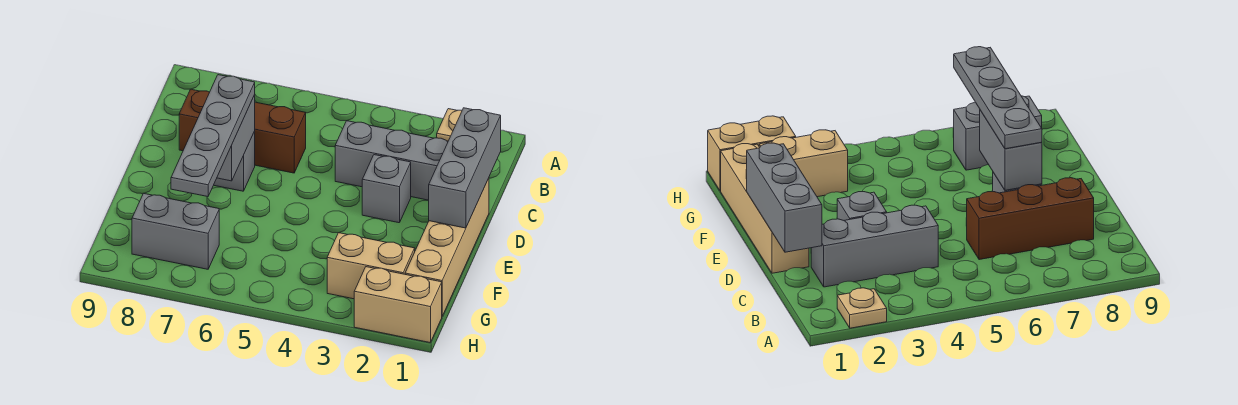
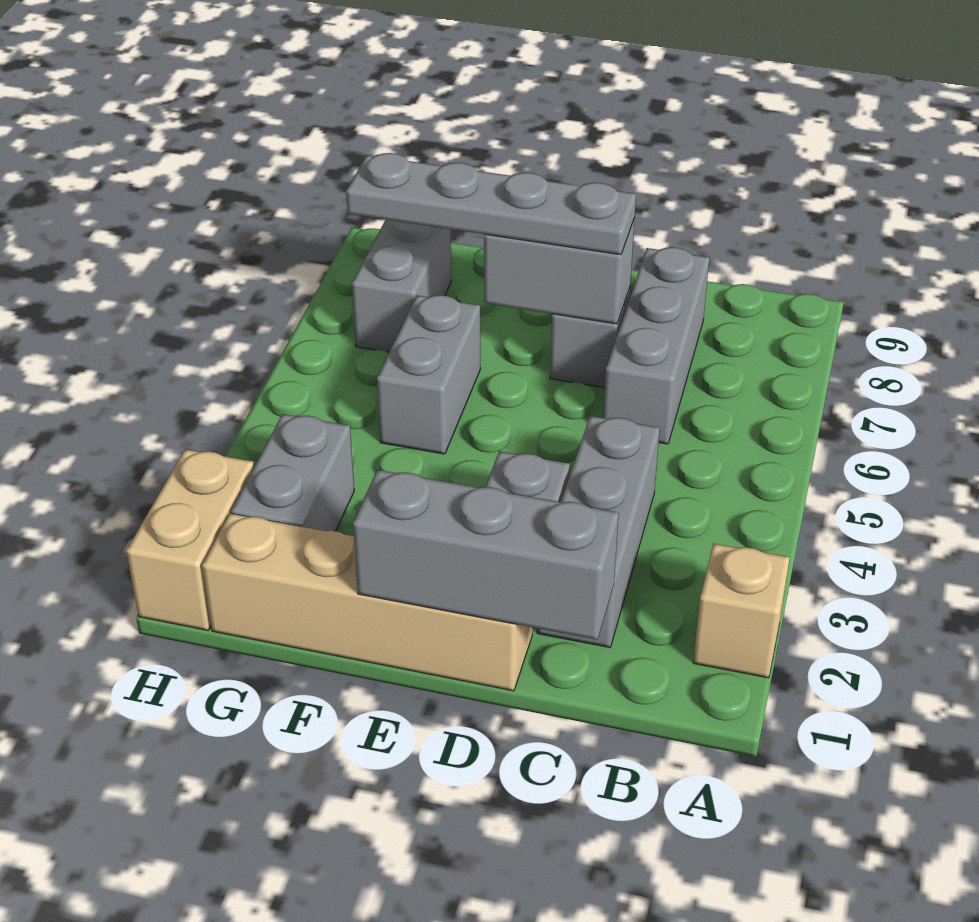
tan plate A2 level 1 -> tan brick A2 level 1
brown brick C6:C8 level 1 -> grey brick C6:C8 level 1
none -> grey brick F5:F6 level 1
tan brick G2:G3 level 1 -> grey brick G2:G3 level 1

